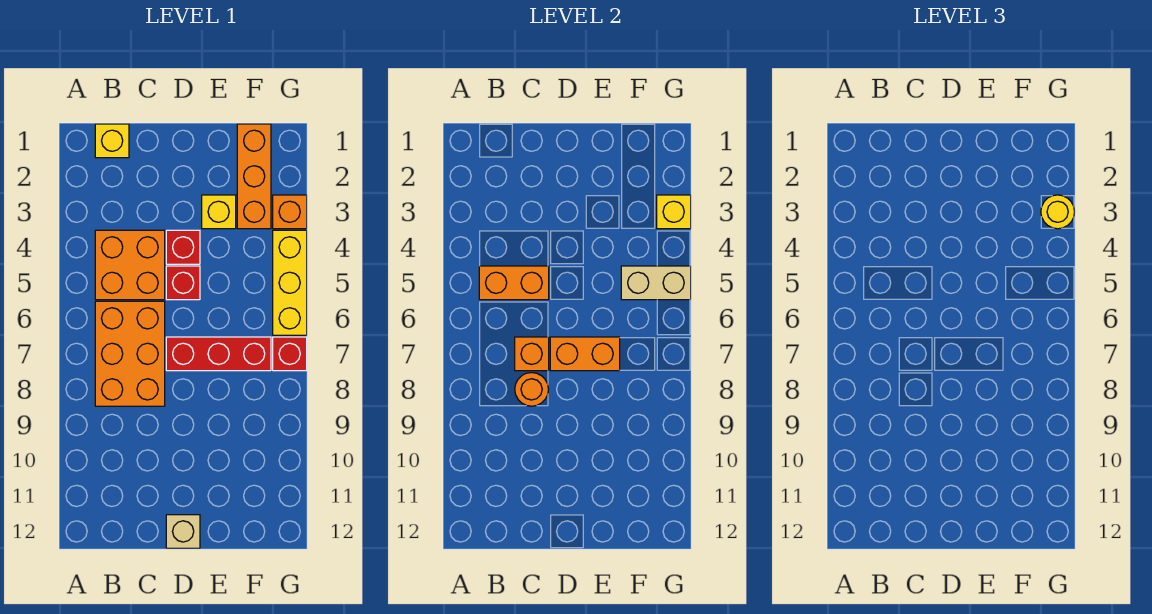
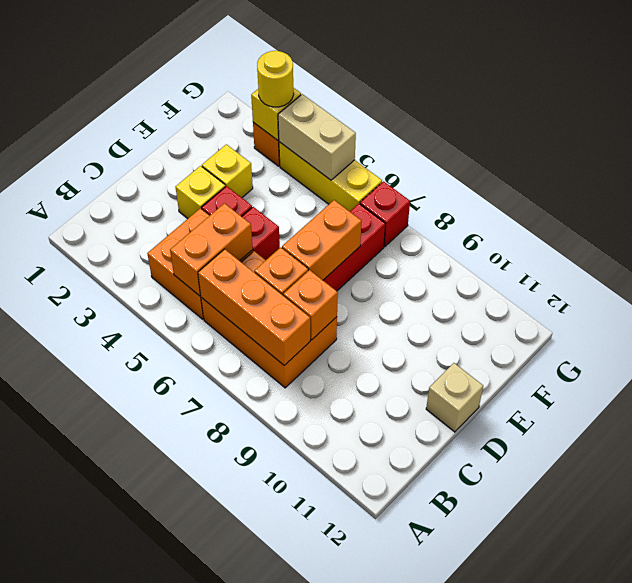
yellow brick B1 level 1 -> yellow brick D3 level 1
orange round brick C8 level 2 -> orange brick C8 level 2
orange brick F1:F3 level 1 -> orange brick B6:B8 level 2
tan brick F5:G5 level 2 -> tan brick G4:G5 level 2

